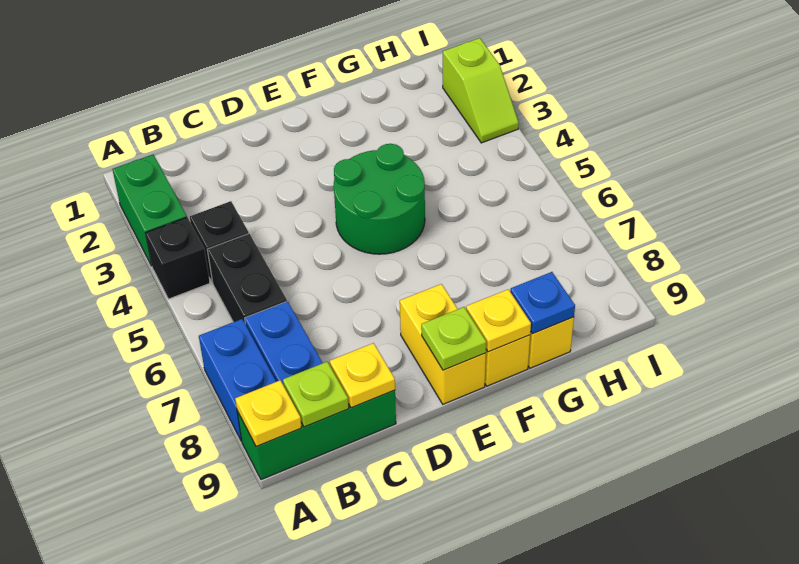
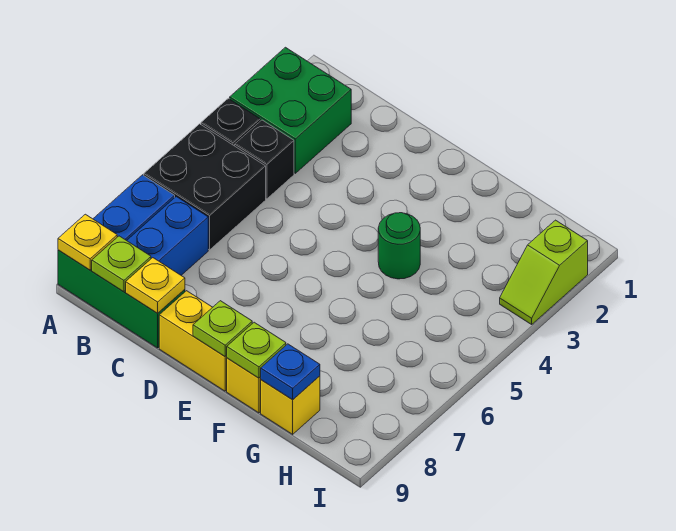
green brick A2:A3 level 1 -> green brick A2:B3 level 1
black brick B5:B6 level 1 -> black brick A5:B6 level 1
green round brick E4:F5 level 1 -> green round brick F4 level 1
yellow brick E8:E9 level 1 -> yellow brick D9:E9 level 1
yellow plate F9 level 2 -> lime plate F9 level 2

